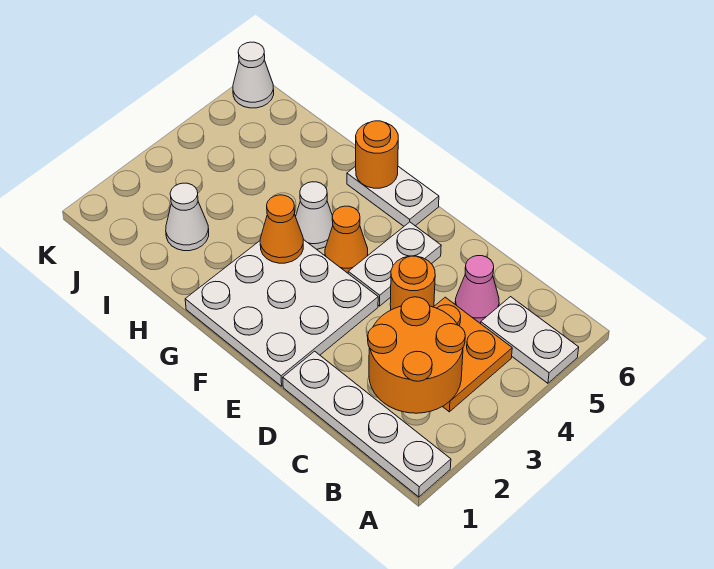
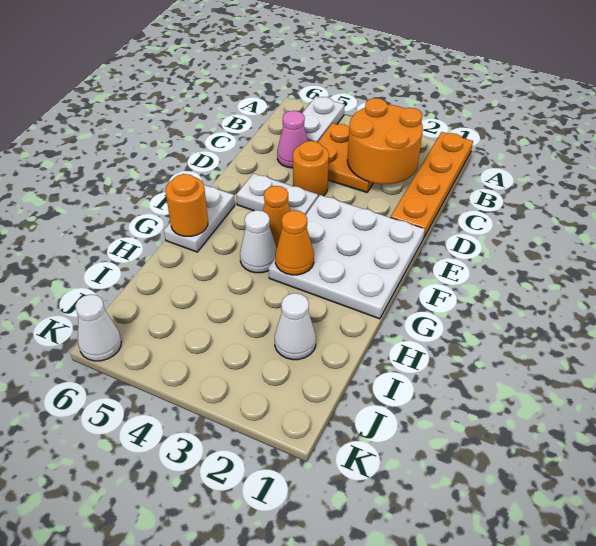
white plate A1:D1 level 1 -> orange plate A1:D1 level 1

